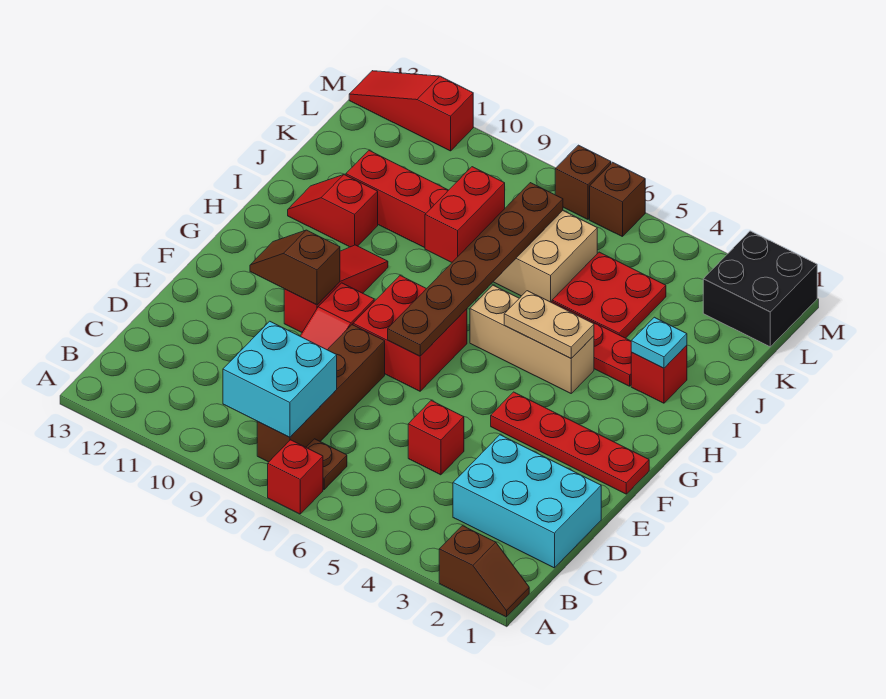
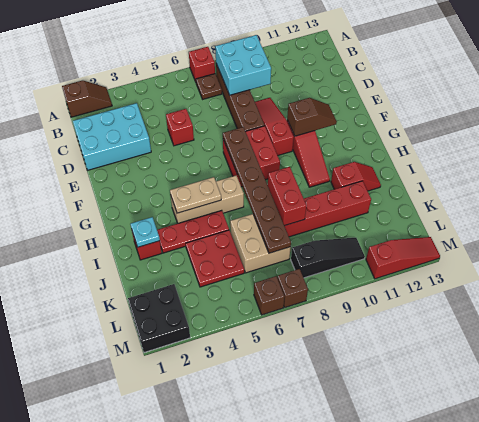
brown slope A1:A2 level 1 top 2 -> brown slope A1:A2 level 1 top 1
red plate F1:F4 level 1 -> none
none -> black slope L8:L10 level 1 top 8

